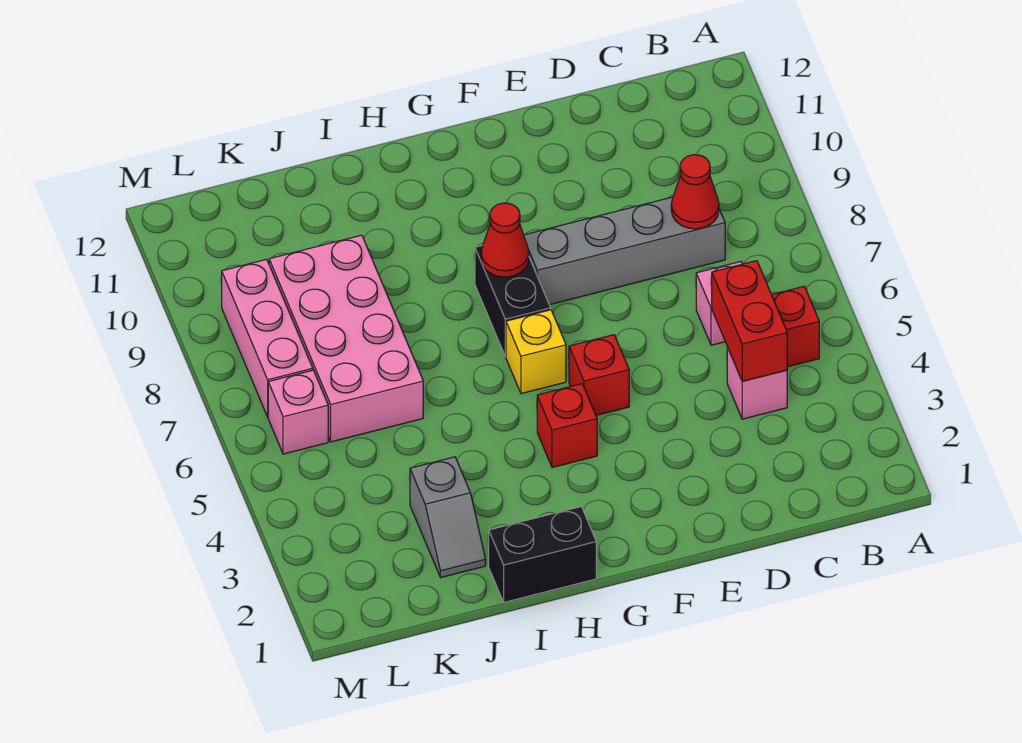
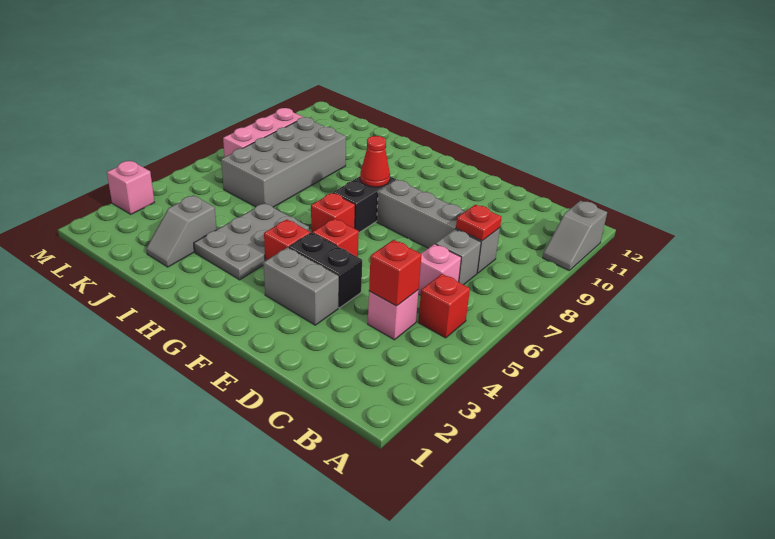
none -> grey slope A10:A11 level 1 top 11
red brick C4:C5 level 2 -> red brick C4 level 2
none -> grey brick C7 level 1
red cone C8 level 2 -> red plate C8 level 2
none -> grey brick E3:F3 level 1
yellow brick G6 level 1 -> red brick G6 level 1
black brick H1:I1 level 1 -> black brick E4:F4 level 1
none -> grey plate H3:I5 level 1
pink brick J6:K9 level 1 -> grey brick J6:K9 level 1
pink brick L6 level 1 -> pink brick M3 level 1

